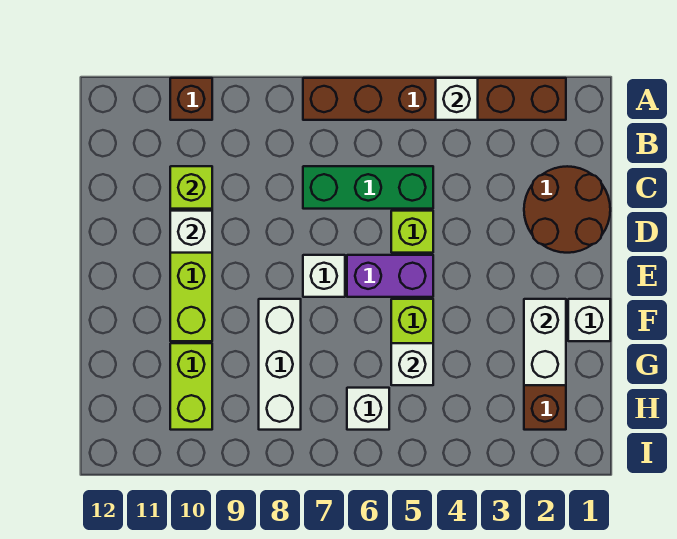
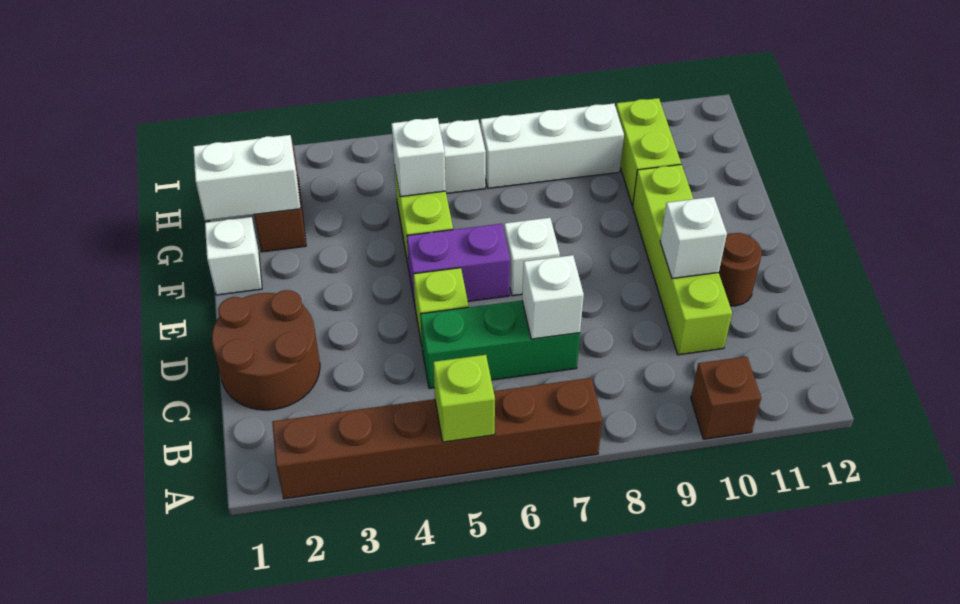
white brick A4 level 2 -> white brick C7 level 2
lime brick C10 level 2 -> lime brick A5 level 2
none -> brown round brick D11 level 1
white brick F2:G2 level 2 -> white brick G1:G2 level 2
white brick F8:H8 level 1 -> white brick H7:H9 level 1

